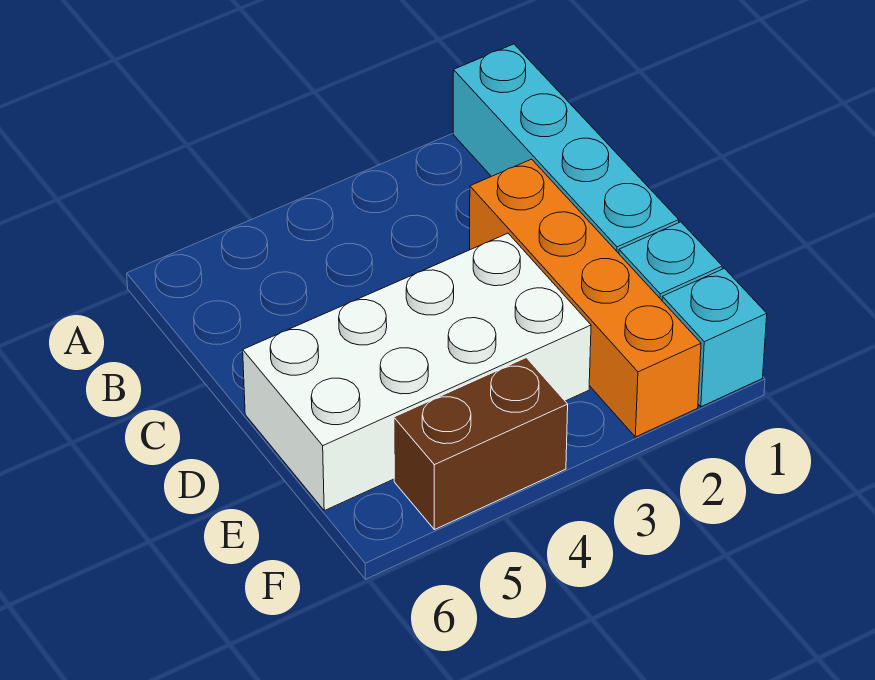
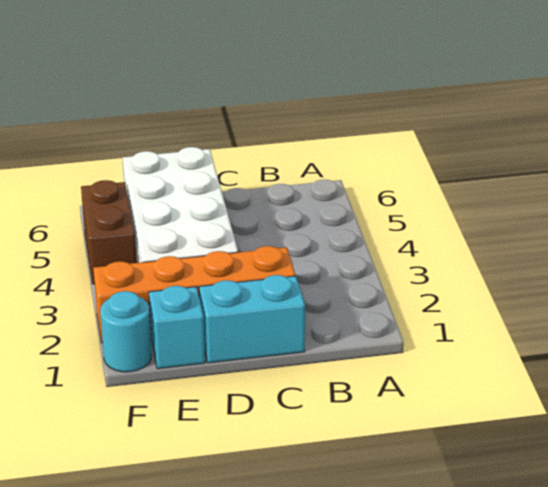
cyan brick A1:D1 level 1 -> cyan brick C1:D1 level 1
cyan brick F1 level 1 -> cyan round brick F1 level 1

